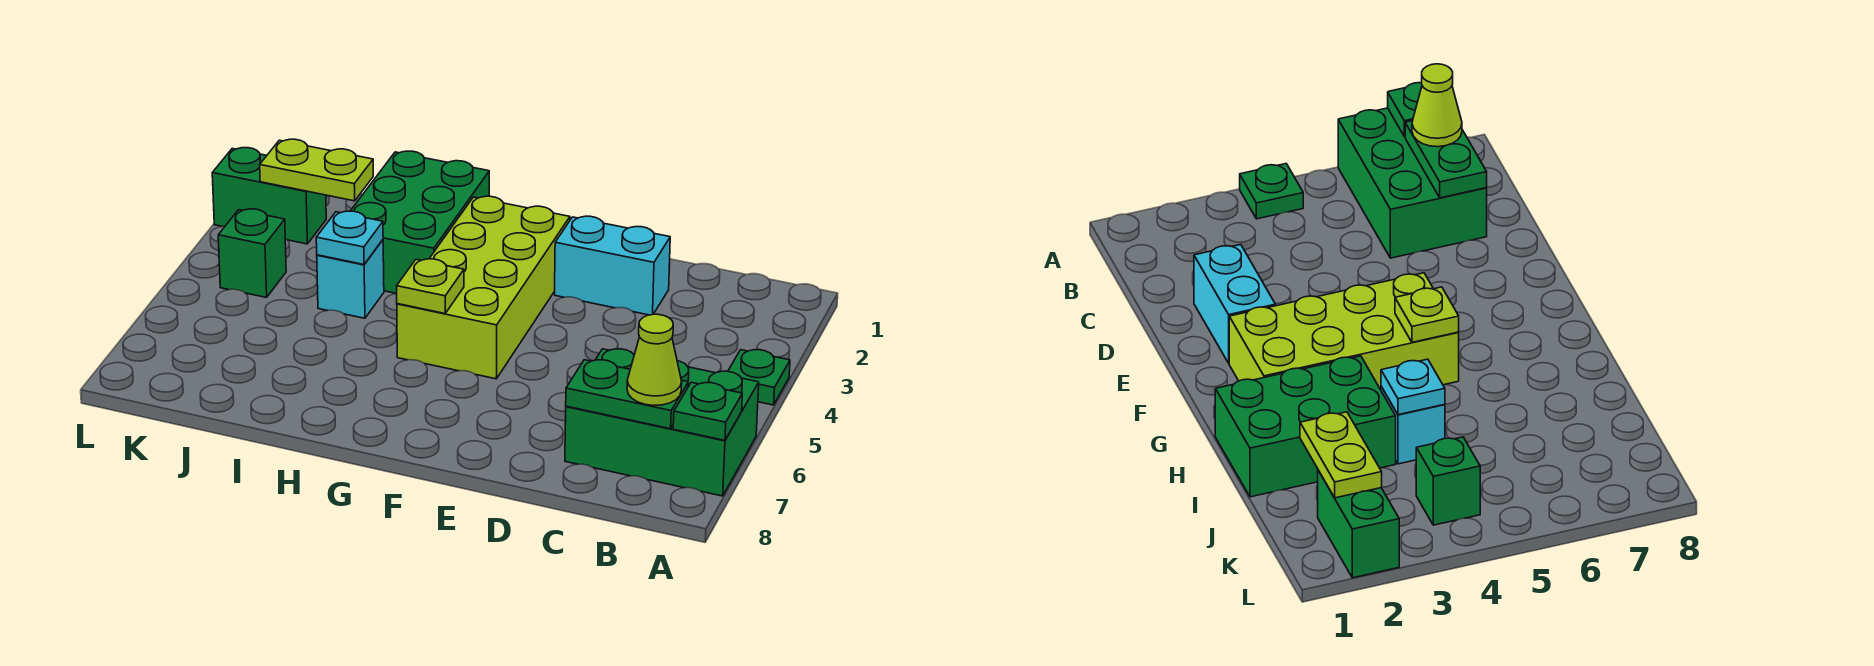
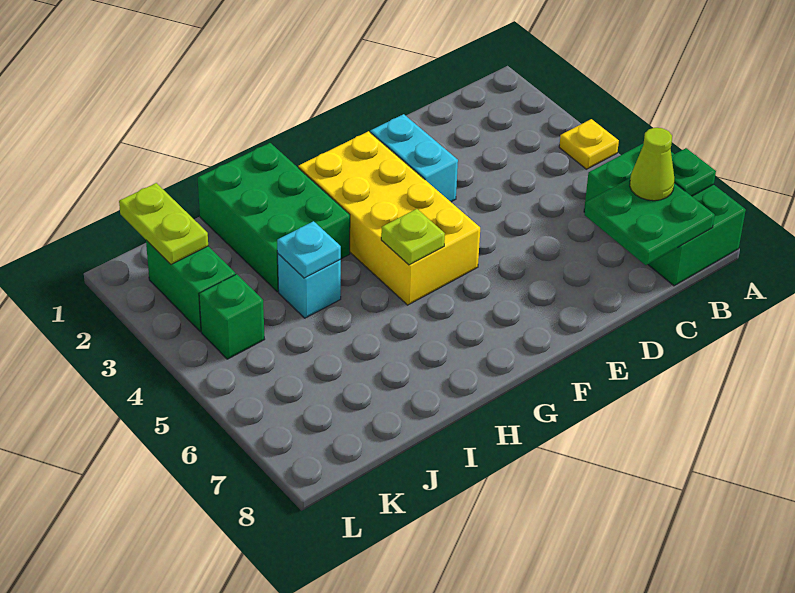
green plate A4 level 1 -> yellow plate A4 level 1
green brick A6:C7 level 1 -> green brick A6:B8 level 1
green plate B7:C7 level 2 -> green plate B7:C8 level 2
cyan brick D2:E2 level 1 -> cyan brick E2:E3 level 1
lime brick F2:G5 level 1 -> yellow brick F2:G5 level 1
lime plate J2:K2 level 2 -> lime plate K1:K2 level 2
green brick K2:L2 level 1 -> green brick K2:K3 level 1

